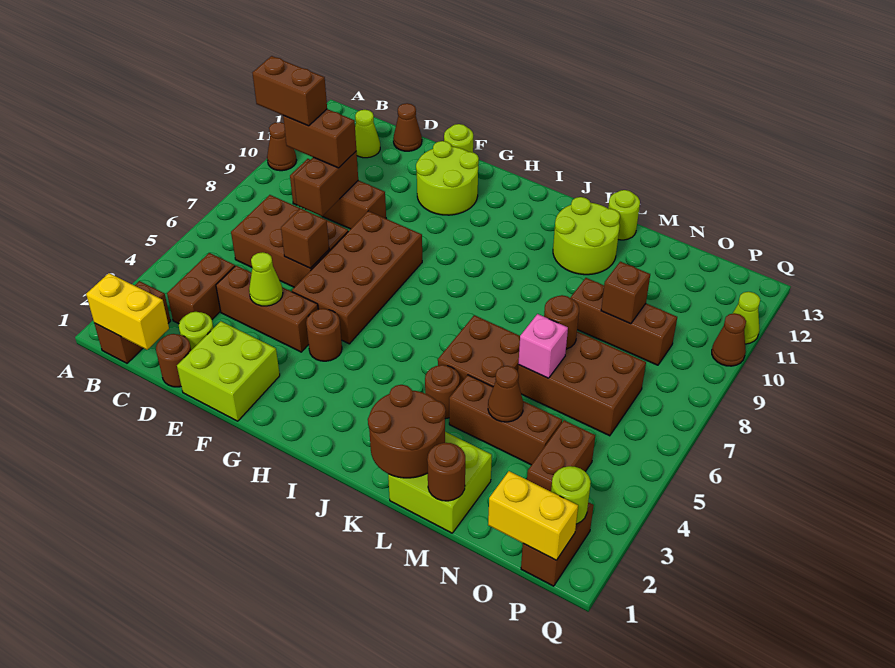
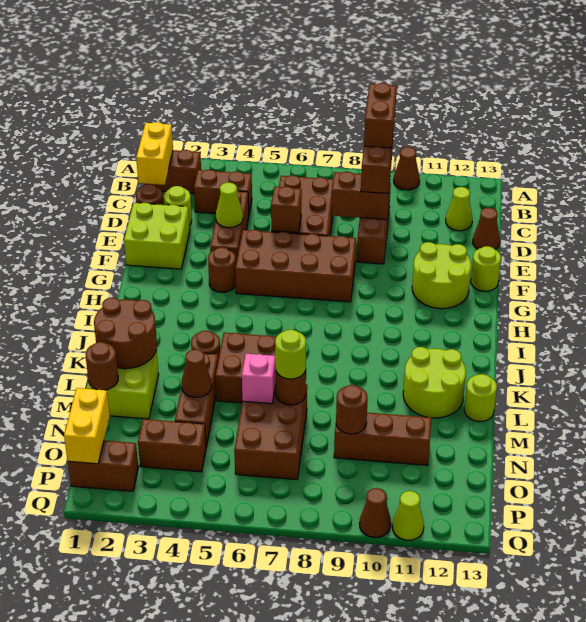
brown brick M9:O9 level 1 -> brown brick N9:N11 level 1
brown brick N9 level 2 -> brown round brick N9 level 2
lime round brick P2 level 2 -> lime round brick M7 level 3

